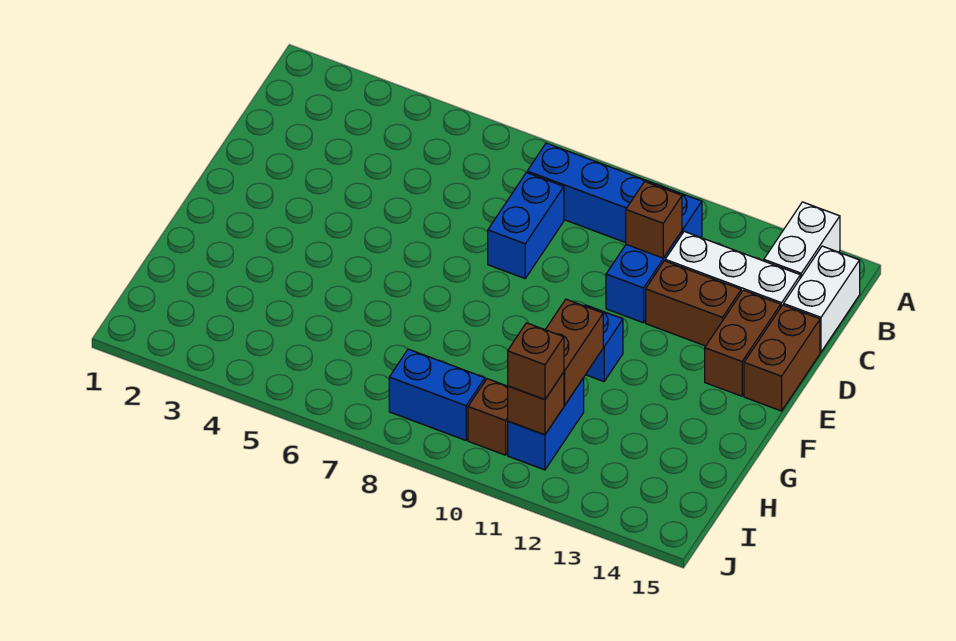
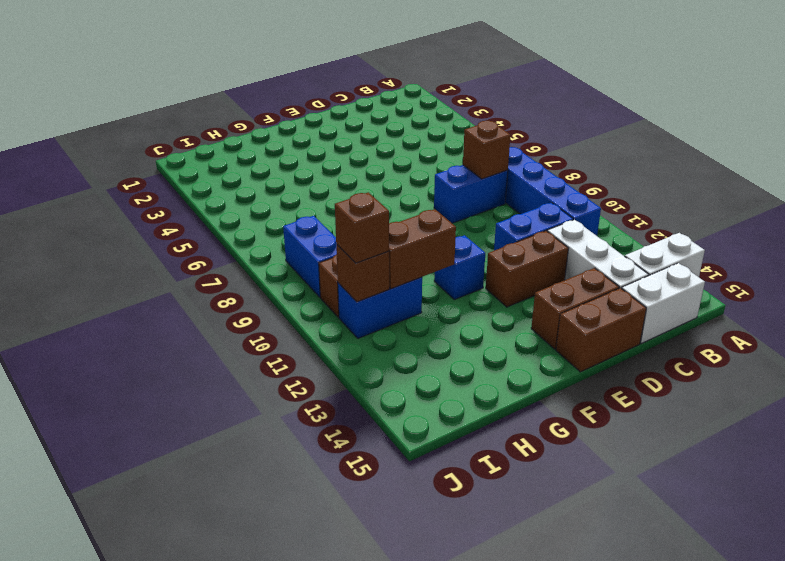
brown brick C11 level 2 -> brown brick C8 level 2
brown brick D12:D13 level 1 -> brown brick D12:E12 level 1

